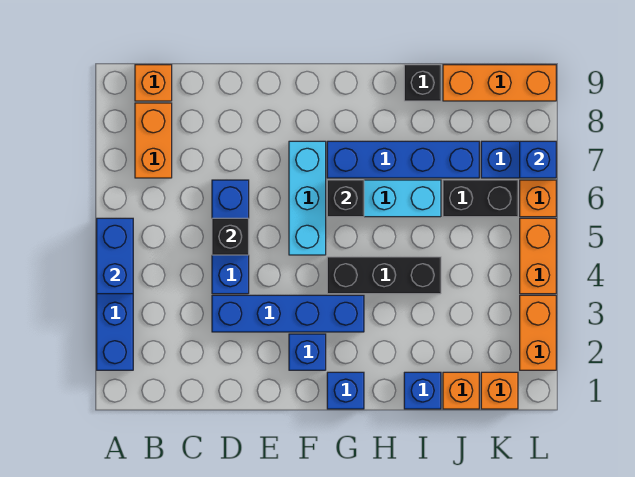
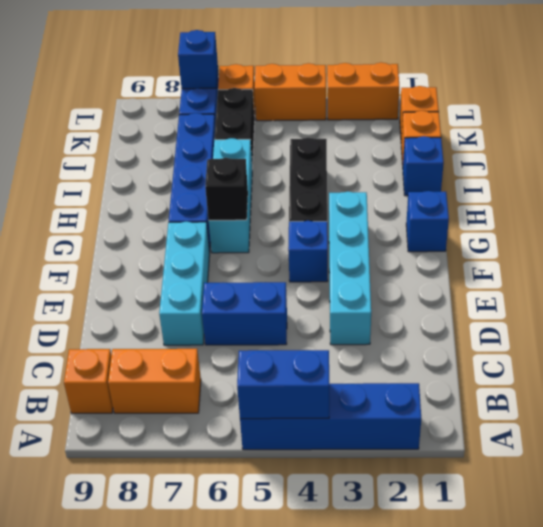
blue brick D3:G3 level 1 -> cyan brick D3:G3 level 1
blue brick D4:D6 level 1 -> blue brick D5:D6 level 1
black brick D5 level 2 -> none
blue brick F2 level 1 -> blue brick F4 level 1
cyan brick F5:F7 level 1 -> cyan brick D7:F7 level 1
black brick I9 level 1 -> none
orange brick J9:L9 level 1 -> none

